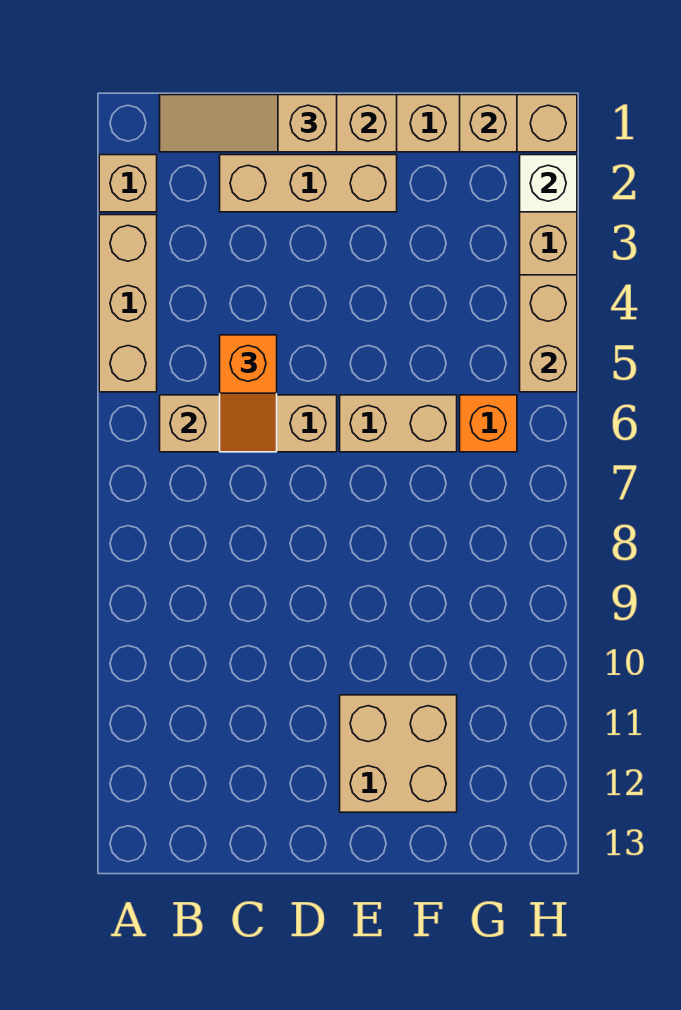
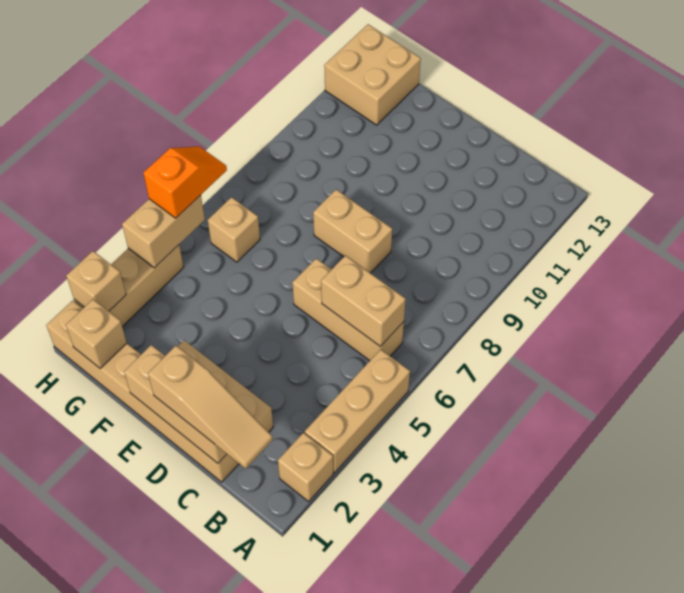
orange slope C5:C6 level 3 top 5 -> orange slope H5:H6 level 3 top 5
tan brick E6:F6 level 1 -> tan brick D8:E8 level 1
tan brick E11:F12 level 1 -> tan brick G12:H13 level 1
orange brick G6 level 1 -> tan brick G6 level 1
white brick H2 level 2 -> tan brick H2 level 2

